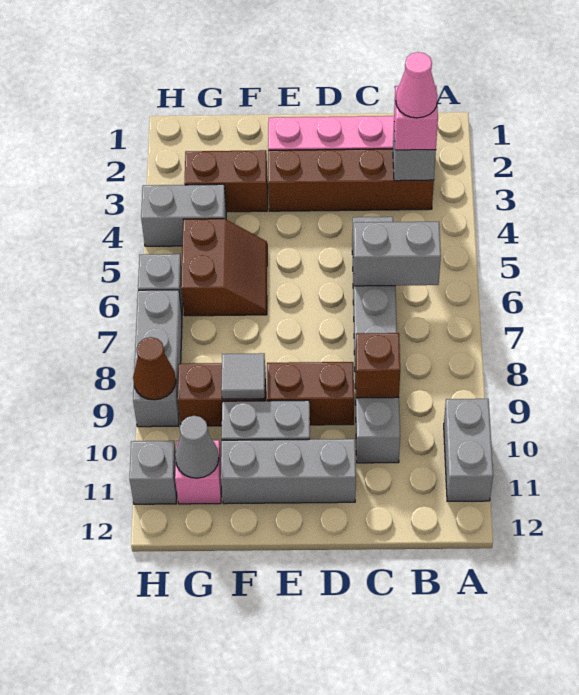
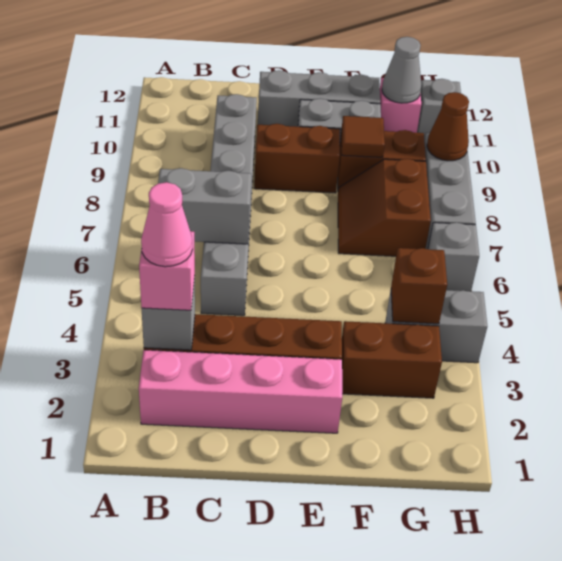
grey brick A10:A11 level 1 -> none
brown brick C9 level 2 -> brown brick G4 level 2
brown slope F5:G6 level 1 top G -> brown slope F7:G8 level 1 top G
grey tile F9 level 2 -> brown tile F9 level 2

